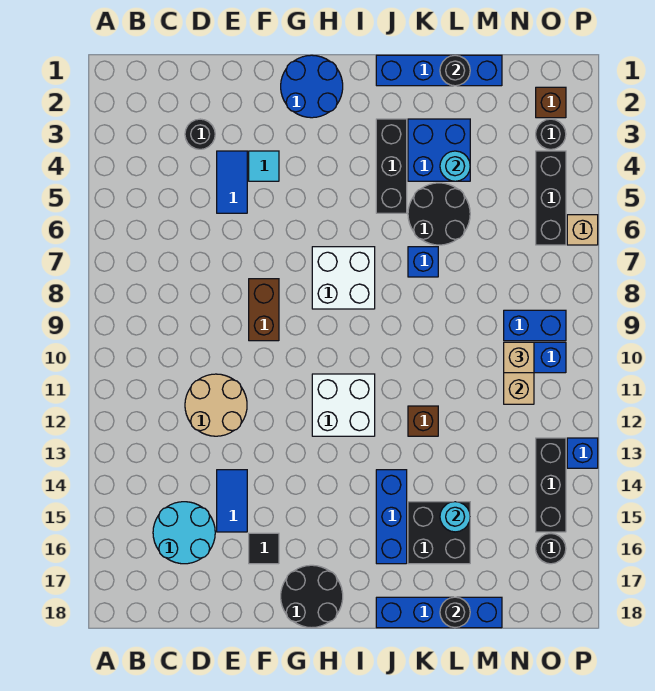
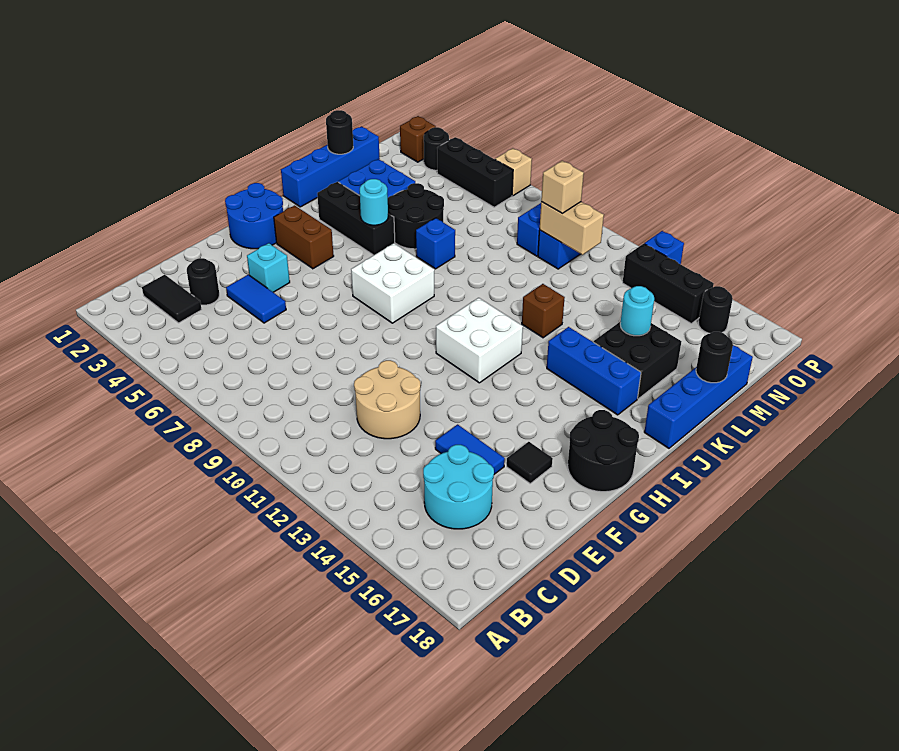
none -> black tile C2:C3 level 1
cyan tile F4 level 1 -> cyan brick F4 level 1
brown brick F8:F9 level 1 -> brown brick H3:H4 level 1
cyan round brick L4 level 2 -> cyan round brick J5 level 2

